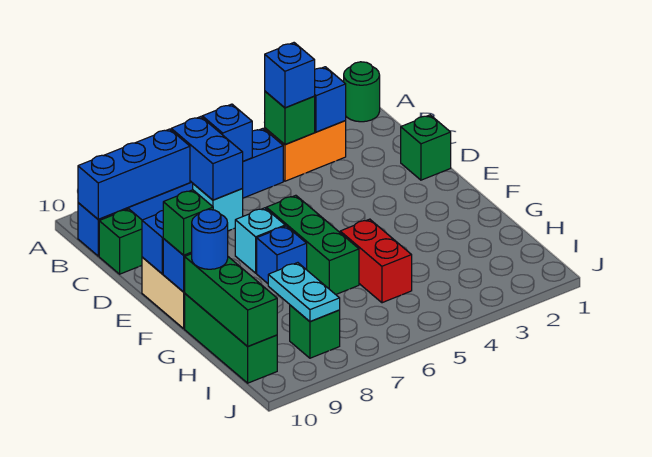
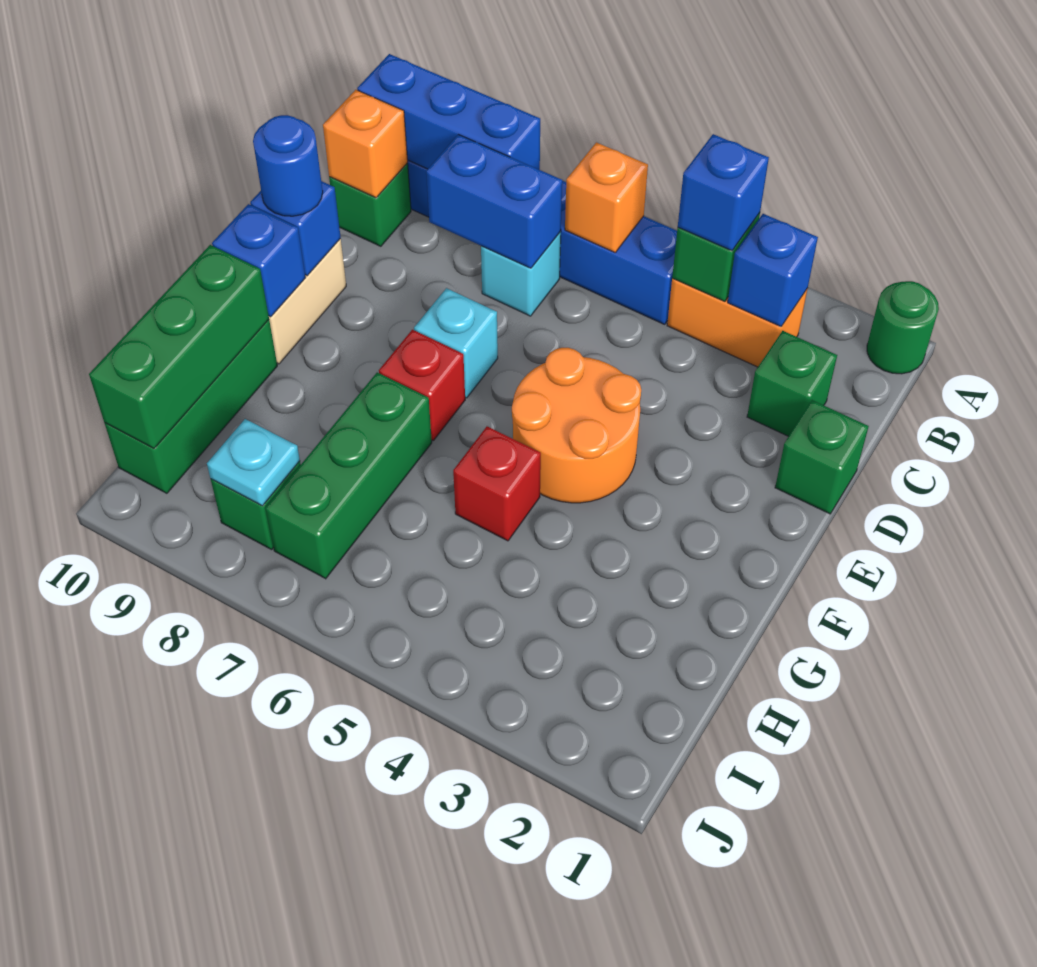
blue brick B6 level 2 -> orange brick B6 level 2
blue brick B7:C7 level 2 -> blue brick C7:C8 level 2
none -> orange brick C10 level 2
none -> orange round brick E4:F5 level 1
green brick E6:G6 level 1 -> green brick G7:I7 level 1
blue brick F7 level 1 -> red brick F7 level 1
green brick F10 level 3 -> green brick C2 level 1
red brick G5:H5 level 1 -> red brick G5 level 1
blue round brick G10 level 3 -> blue round brick E10 level 3
cyan plate H8:I8 level 2 -> cyan plate I8 level 2

